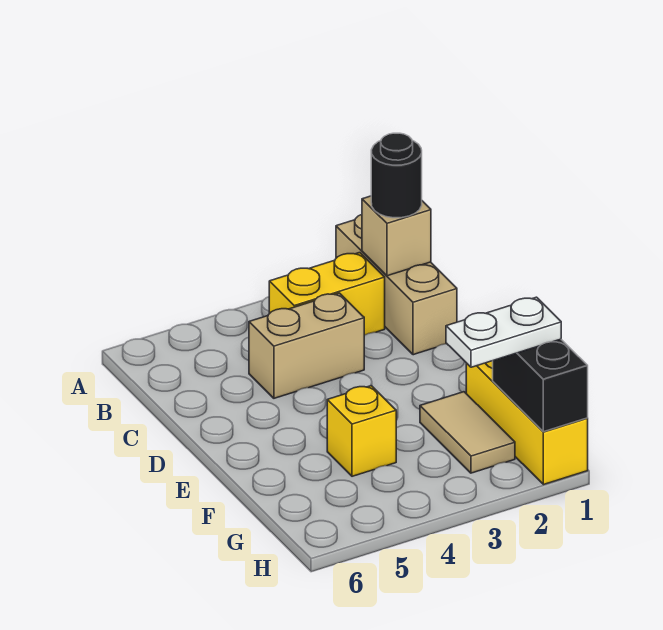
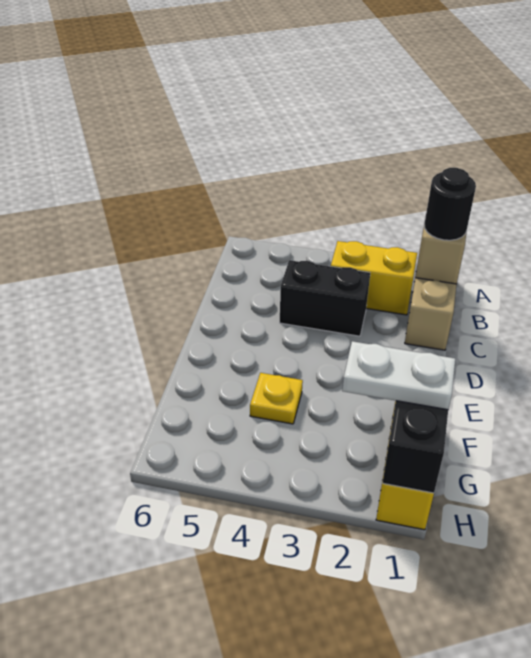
tan brick C3:C4 level 1 -> black brick C3:C4 level 1
tan tile F2:G2 level 1 -> none
yellow brick F4 level 1 -> yellow plate F4 level 1

